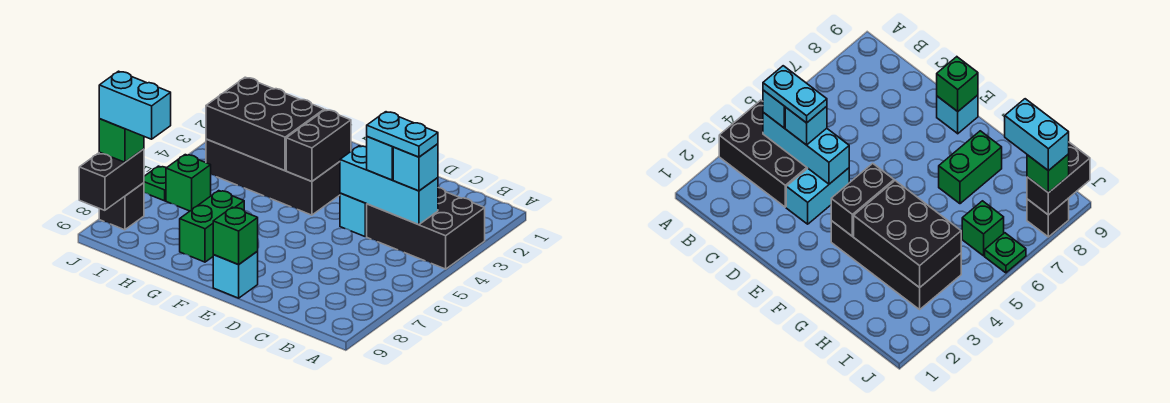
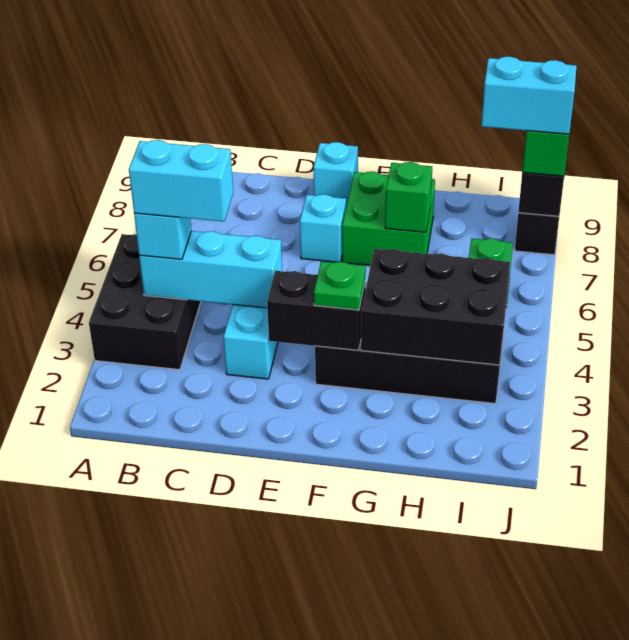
black brick A3:C4 level 1 -> black brick A3:B5 level 1
cyan plate B4:C4 level 4 -> cyan brick B4:C4 level 4
cyan brick C4 level 3 -> cyan brick E7 level 1
green brick E9 level 2 -> green brick G7 level 2
black brick F3:F4 level 2 -> black brick E3:F3 level 2
green brick G7:G8 level 1 -> green brick F7:G8 level 1
green plate J6 level 1 -> green plate F3 level 3

